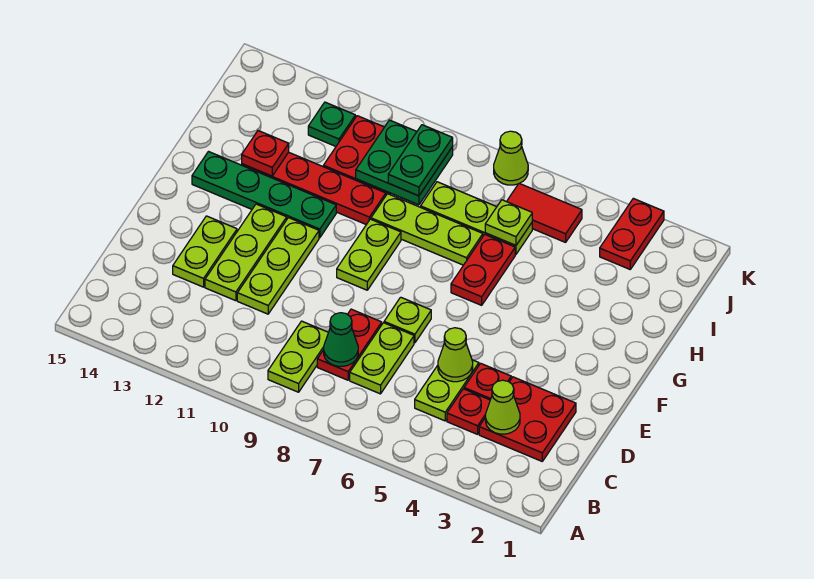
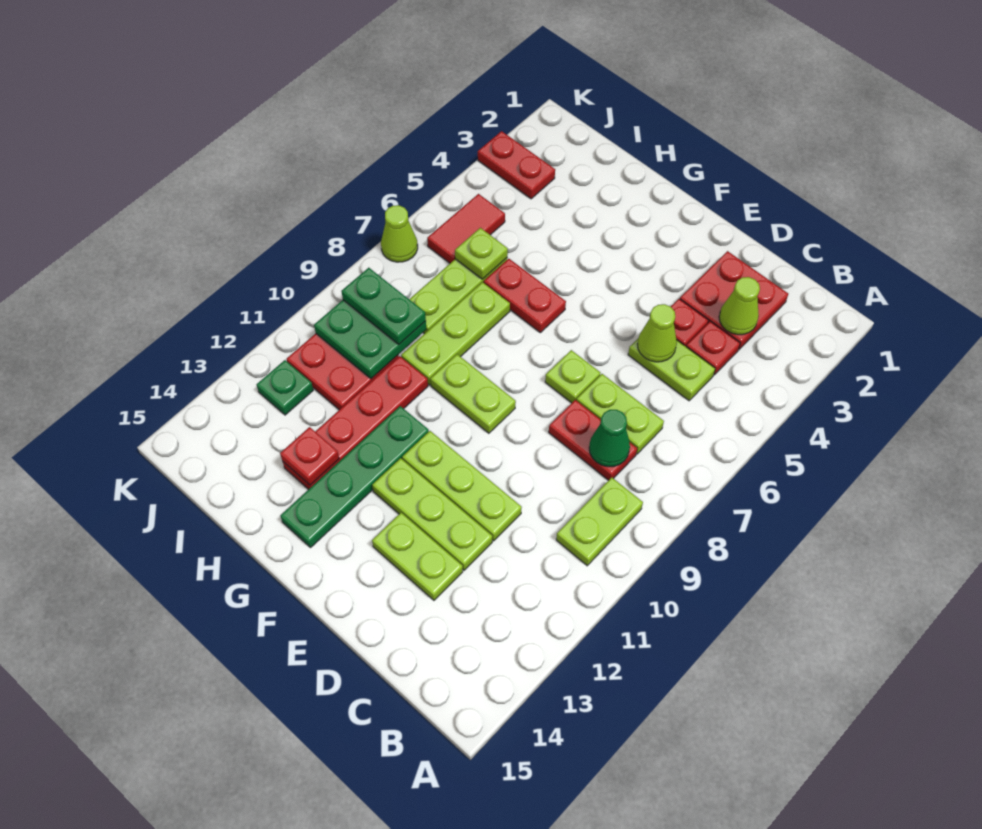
lime plate B9:C9 level 1 -> lime plate B9:B10 level 1

